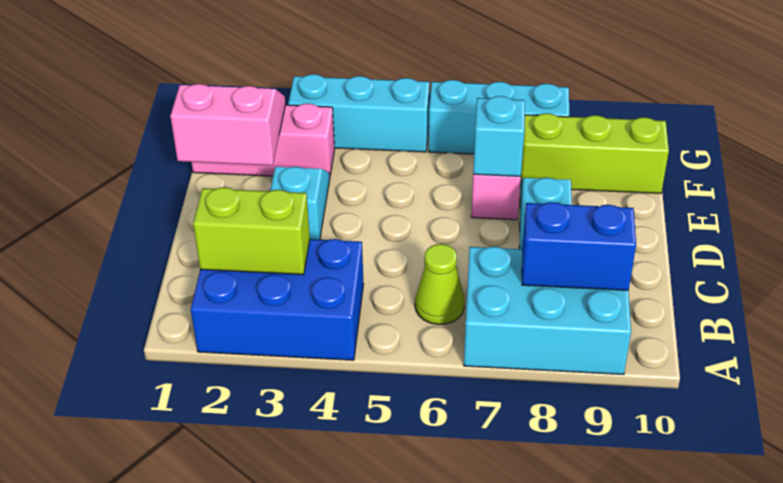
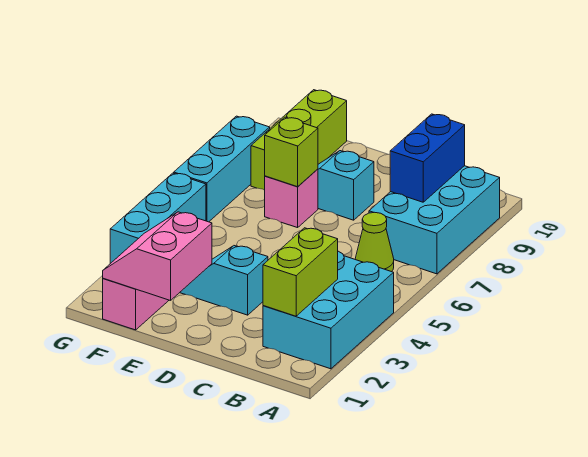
blue brick A2:B4 level 1 -> cyan brick A2:B4 level 1
cyan brick E7 level 2 -> lime brick E7 level 2

